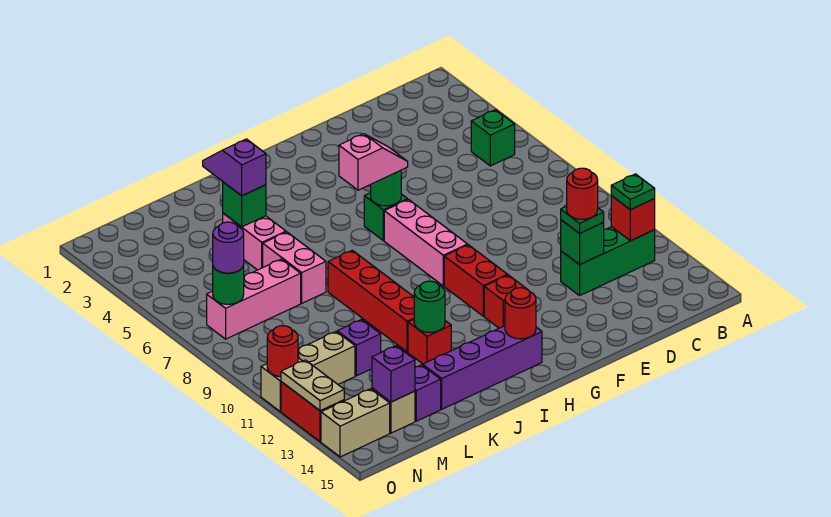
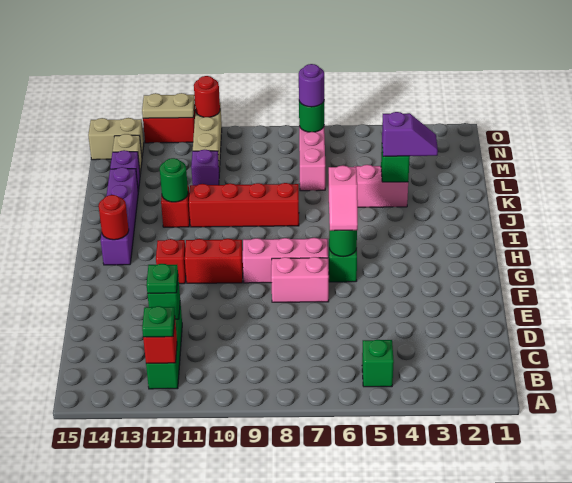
red round brick D12 level 4 -> none
pink brick K6:K7 level 1 -> pink brick F7:F8 level 1
purple brick M14 level 2 -> none
tan brick N14:O14 level 1 -> tan brick N14:N15 level 1

